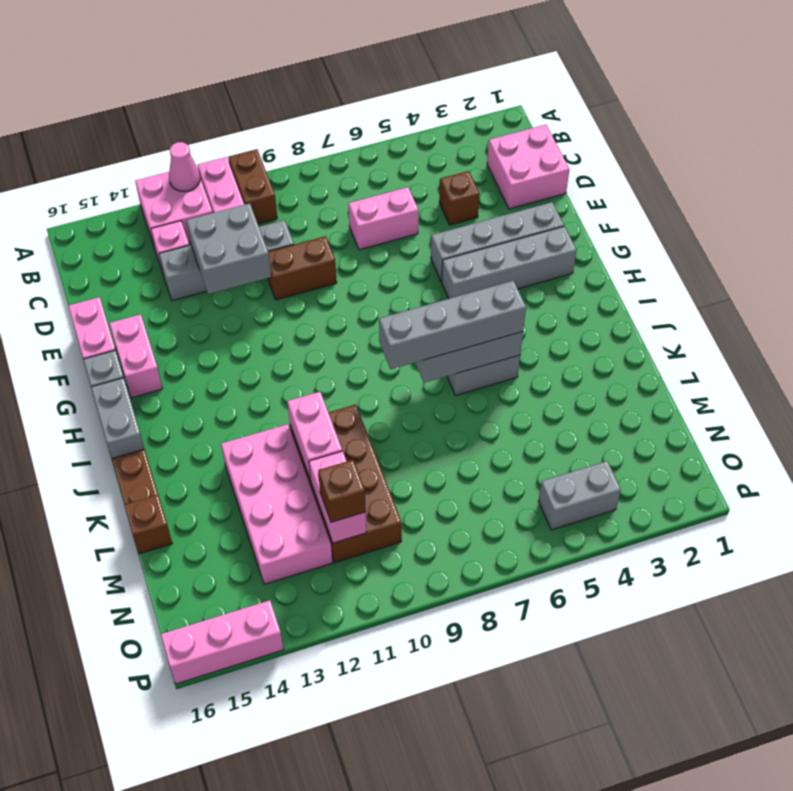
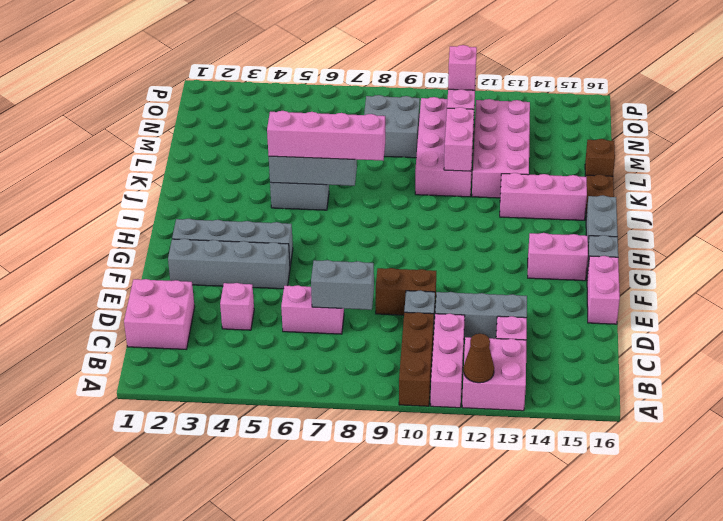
brown brick A10:B10 level 1 -> brown brick A10:C10 level 1
pink cone A12 level 2 -> brown cone A12 level 2
brown brick D4 level 1 -> pink brick D4 level 1
grey brick D11:E12 level 2 -> grey brick M8:N9 level 1
pink brick F15:G15 level 1 -> pink brick G14:G15 level 1
grey brick J5:J8 level 3 -> pink brick J5:J8 level 3
brown brick K10:N11 level 1 -> pink brick K10:N11 level 1
brown brick N11 level 3 -> pink brick N11 level 3
grey brick O4:O5 level 1 -> grey brick D7:D8 level 2
pink brick P14:P16 level 1 -> pink brick J13:J15 level 1

